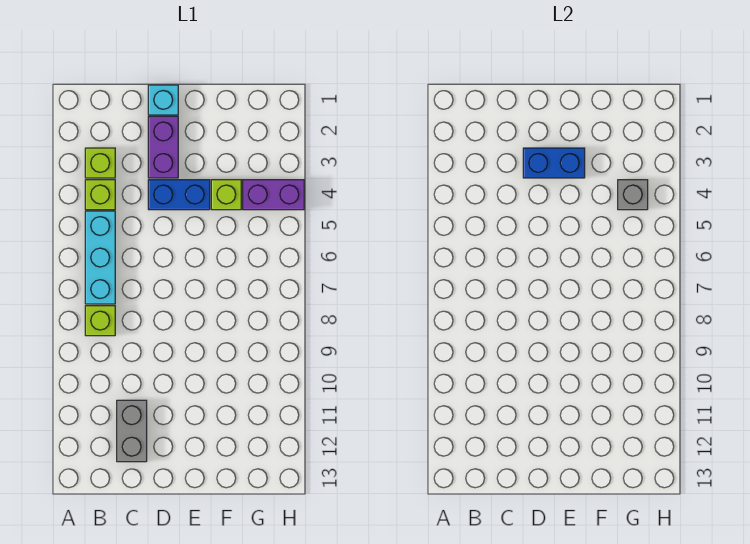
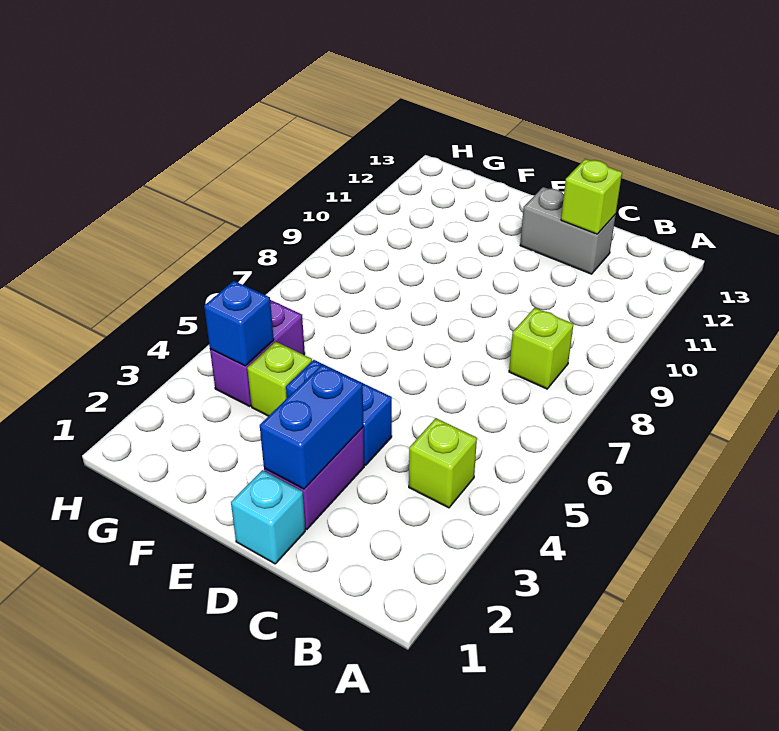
lime brick B3 level 1 -> lime brick C12 level 2
cyan brick B5:B7 level 1 -> none
grey brick C11:C12 level 1 -> grey brick C12:D12 level 1
blue brick D3:E3 level 2 -> blue brick D2:D3 level 2
purple brick G4:H4 level 1 -> purple brick G4:G5 level 1
grey brick G4 level 2 -> blue brick G4 level 2

